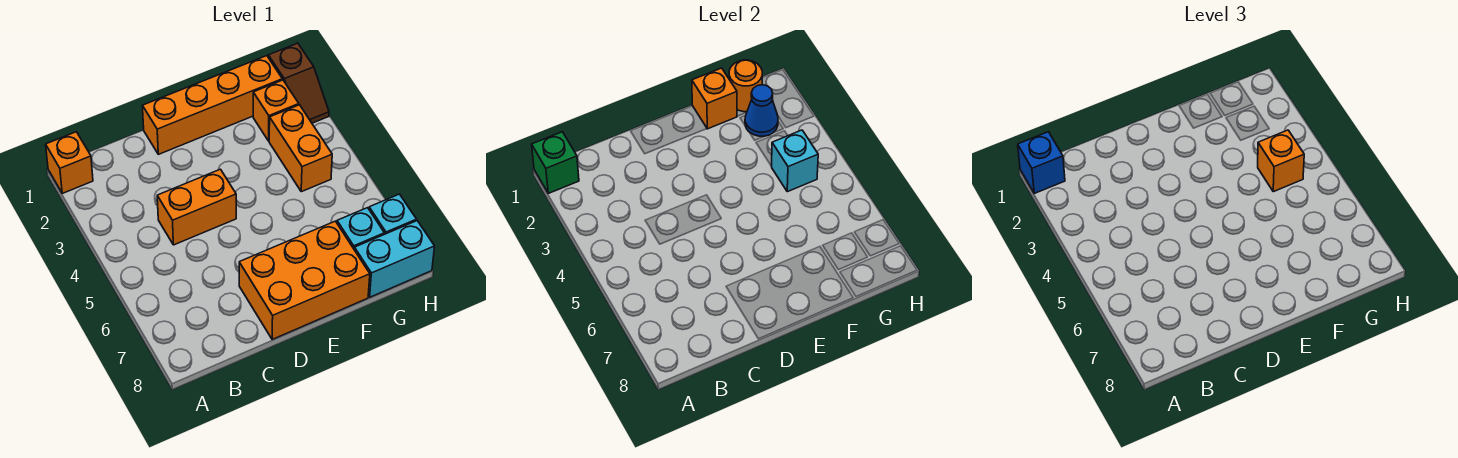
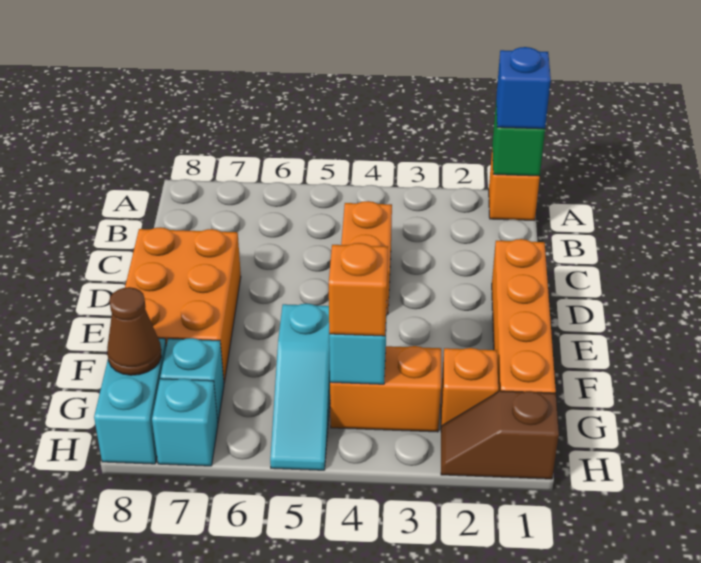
orange brick F1 level 2 -> none
none -> cyan slope F5:H5 level 1 top F
orange round brick G1 level 2 -> none
blue cone G2 level 2 -> none
none -> brown cone G8 level 2

